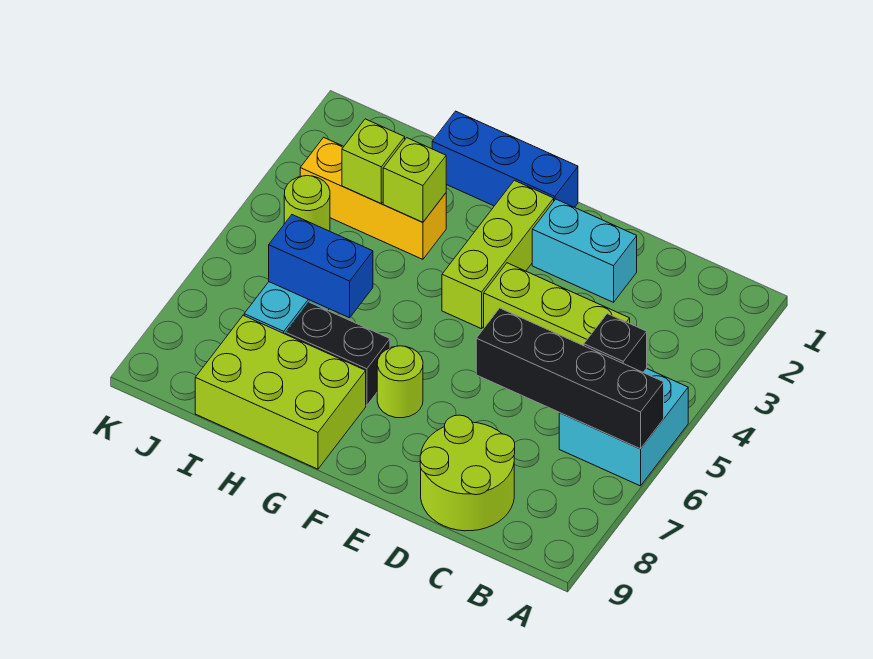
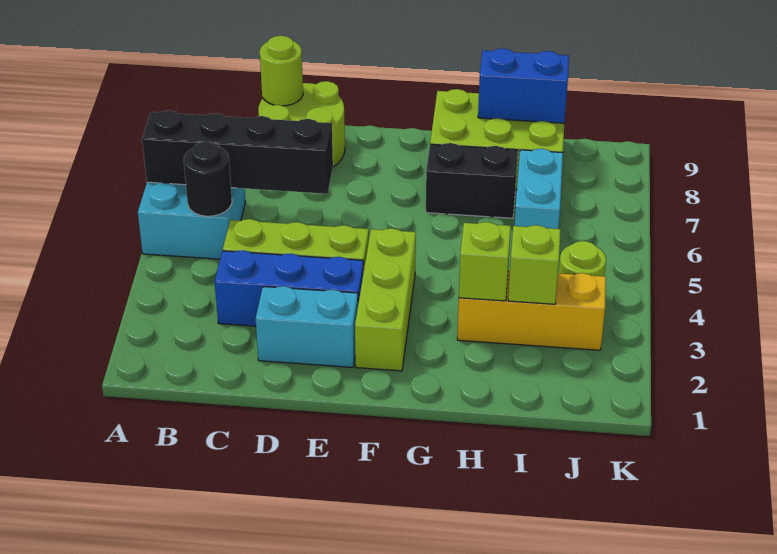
black brick B5 level 2 -> black round brick B5 level 2
blue brick F1:H1 level 1 -> blue brick C3:E3 level 1
lime round brick F7 level 1 -> lime round brick C9 level 2
blue brick H6:I6 level 2 -> blue brick H9:I9 level 2

